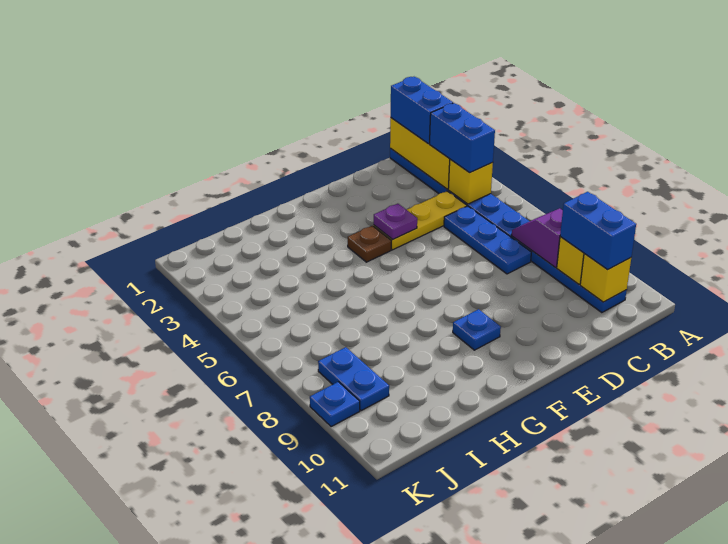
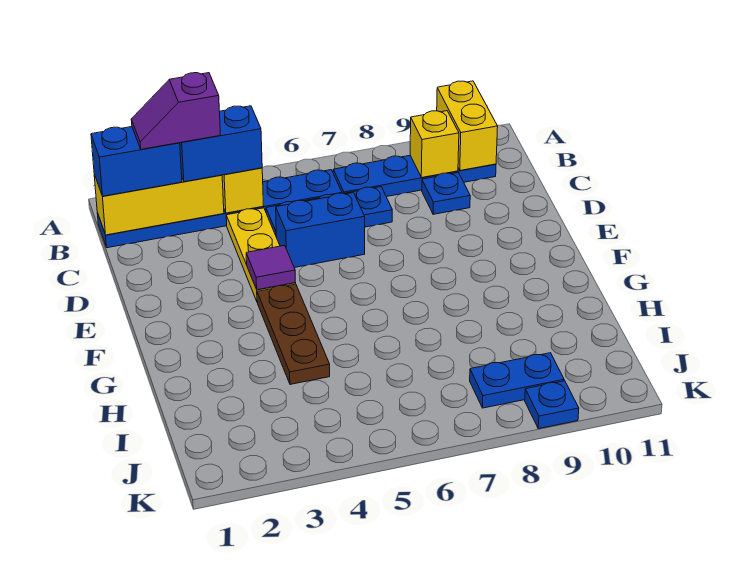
purple slope B7:B8 level 2 top 8 -> purple slope B2:B3 level 4 top 3
blue brick B9:B10 level 3 -> blue brick D5:D6 level 1
yellow brick B10 level 2 -> yellow brick A10:B10 level 2
purple plate E4 level 2 -> purple tile E4 level 2
brown plate F4 level 1 -> brown plate F4:H4 level 1
blue plate F9 level 1 -> blue plate C9 level 1

